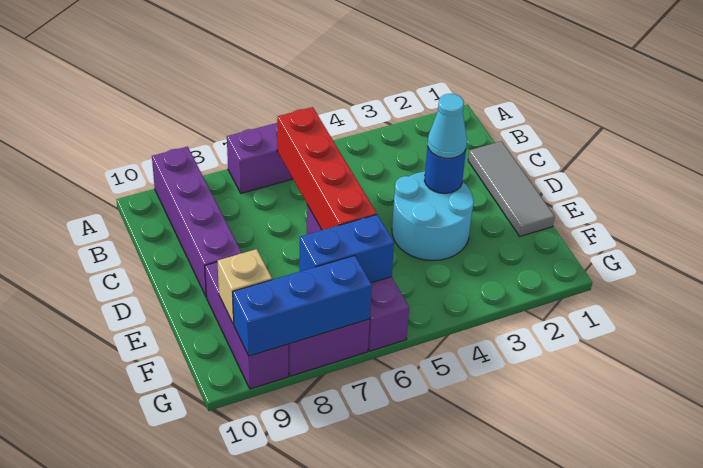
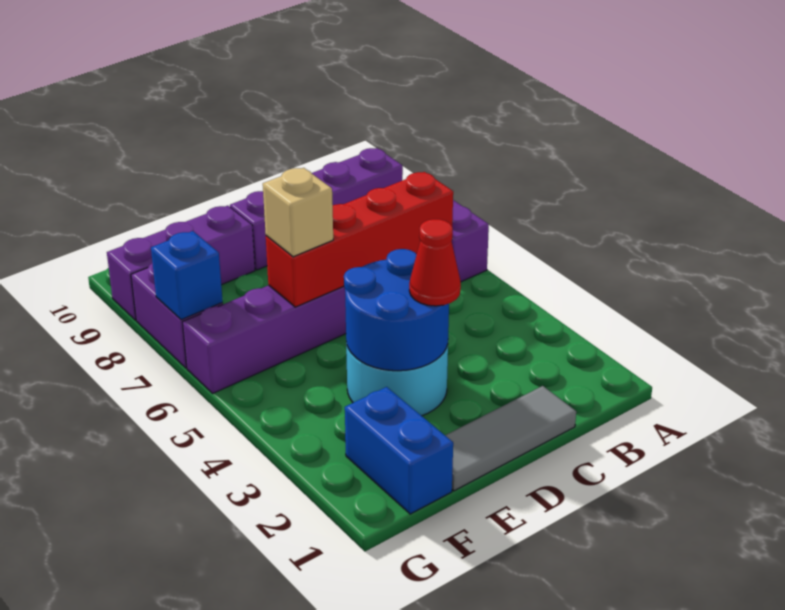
blue round brick D3 level 2 -> blue round brick D3:E4 level 2
cyan cone D3 level 3 -> red cone D3 level 3
blue brick F6:F7 level 2 -> blue brick F1:F2 level 1
tan brick F9 level 2 -> tan brick E6 level 3
blue brick G7:G9 level 2 -> blue brick G7 level 2

